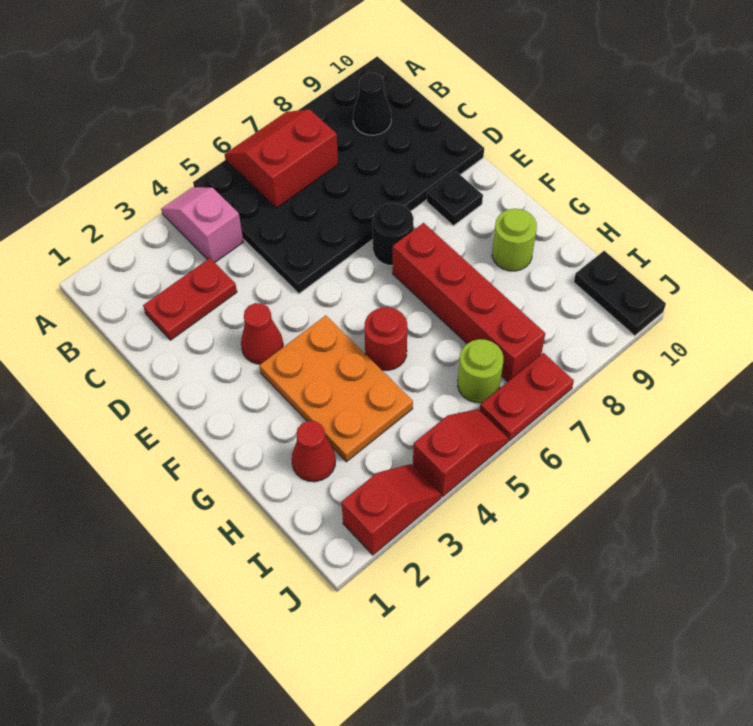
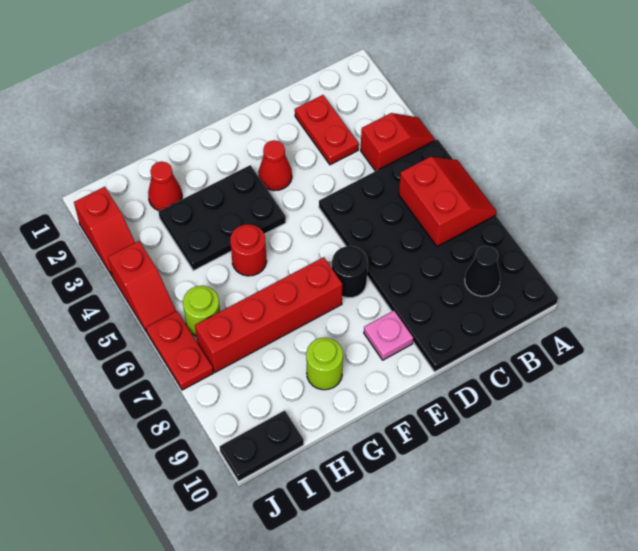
pink slope A4:B4 level 1 top B -> red slope A4:B4 level 1 top B
black plate E9 level 1 -> pink plate E9 level 1
orange plate F3:H4 level 1 -> black plate F3:H4 level 1

